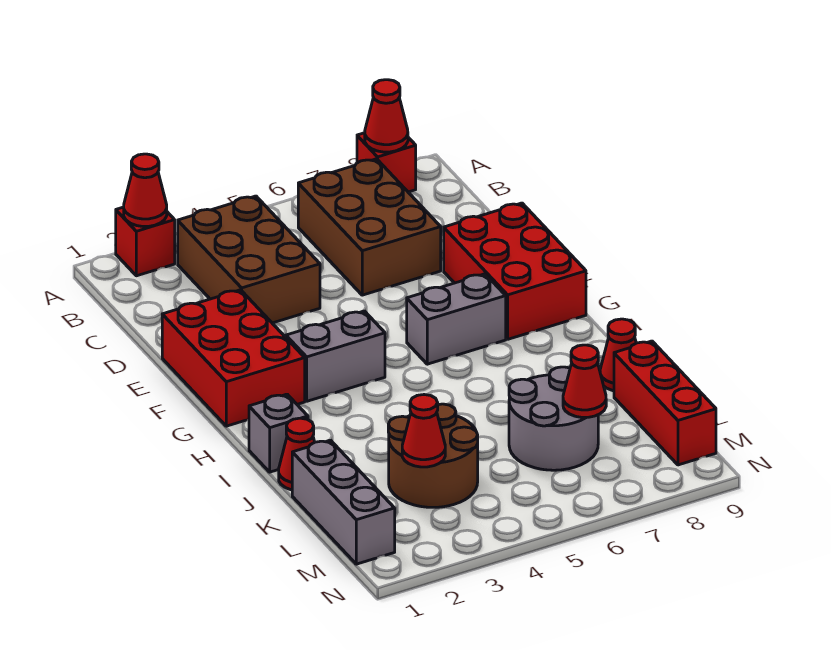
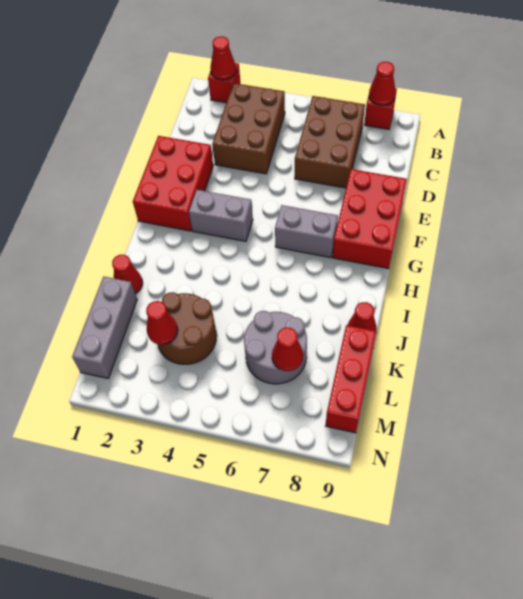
grey brick I1 level 1 -> none

